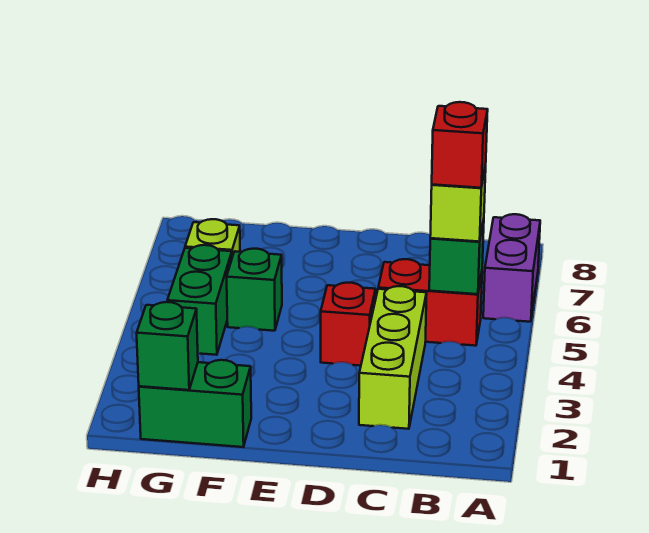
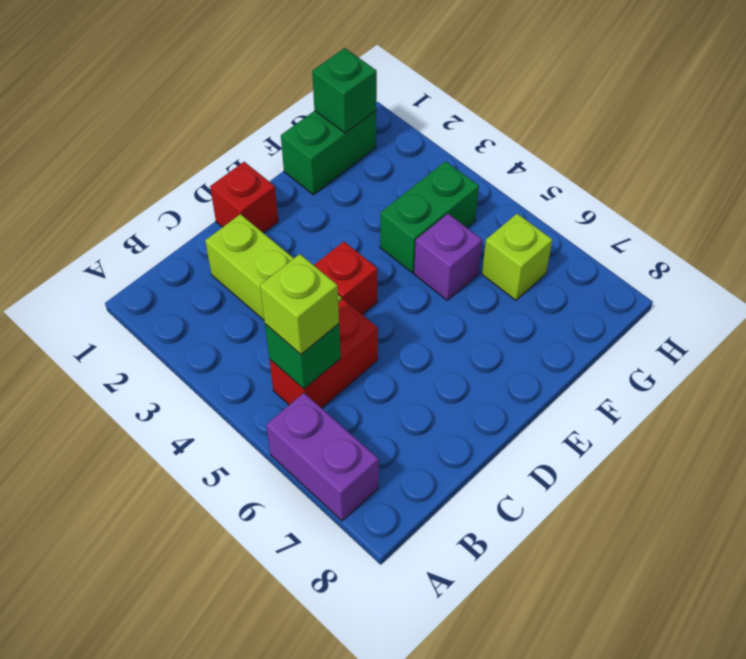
red brick B5 level 4 -> red brick D1 level 1
green brick F5 level 1 -> purple brick F5 level 1
green brick G4:G5 level 1 -> green brick F4:G4 level 1

